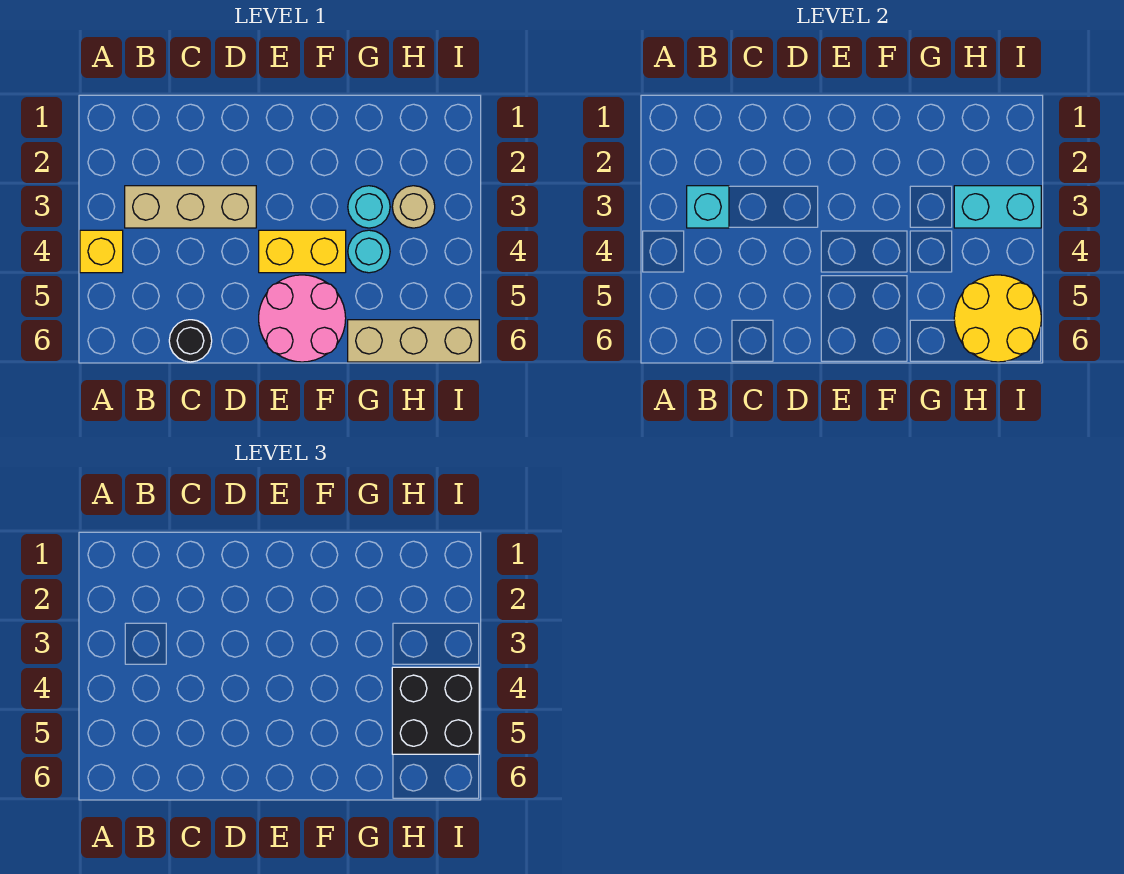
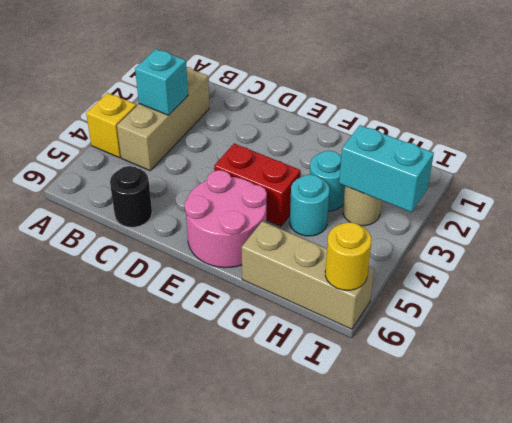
tan brick B3:D3 level 1 -> tan brick B2:B4 level 1
yellow brick E4:F4 level 1 -> red brick E4:F4 level 1
black brick H4:I5 level 3 -> none
yellow round brick H5:I6 level 2 -> yellow round brick I6 level 2

